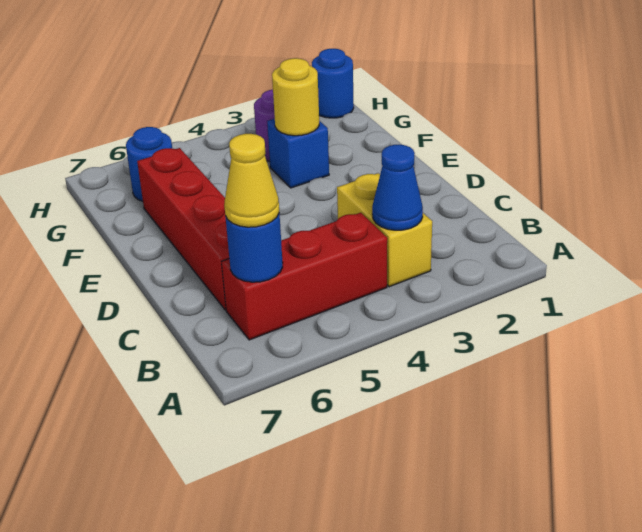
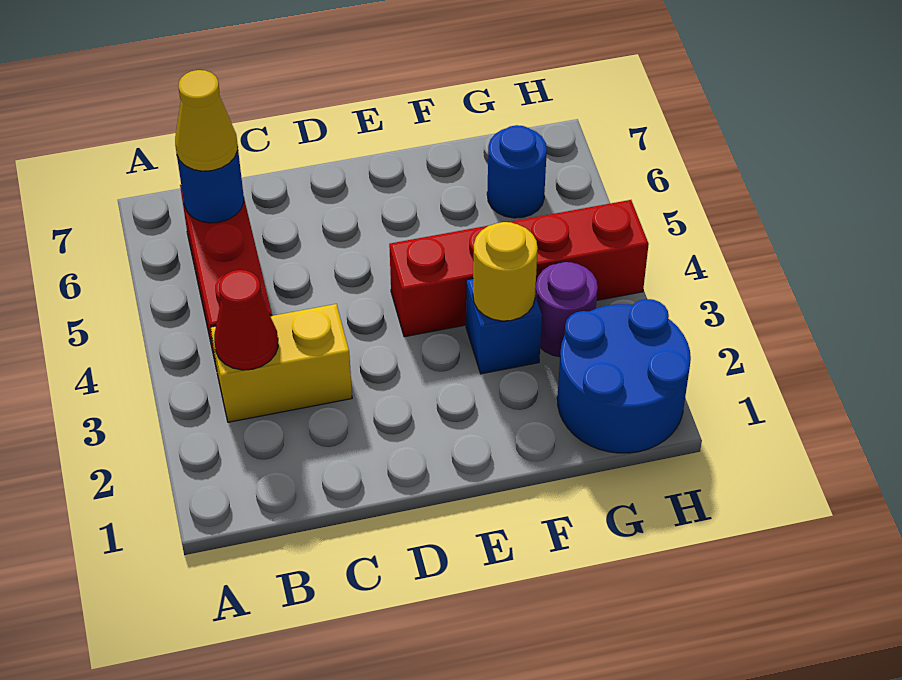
blue cone B3 level 2 -> red cone B3 level 2
red brick C6:F6 level 1 -> red brick E4:H4 level 1
blue round brick H1 level 1 -> blue round brick G1:H2 level 1

